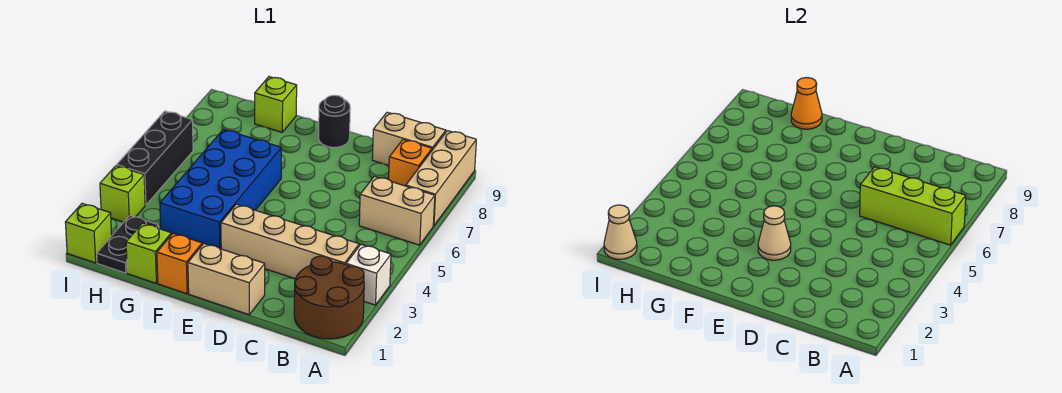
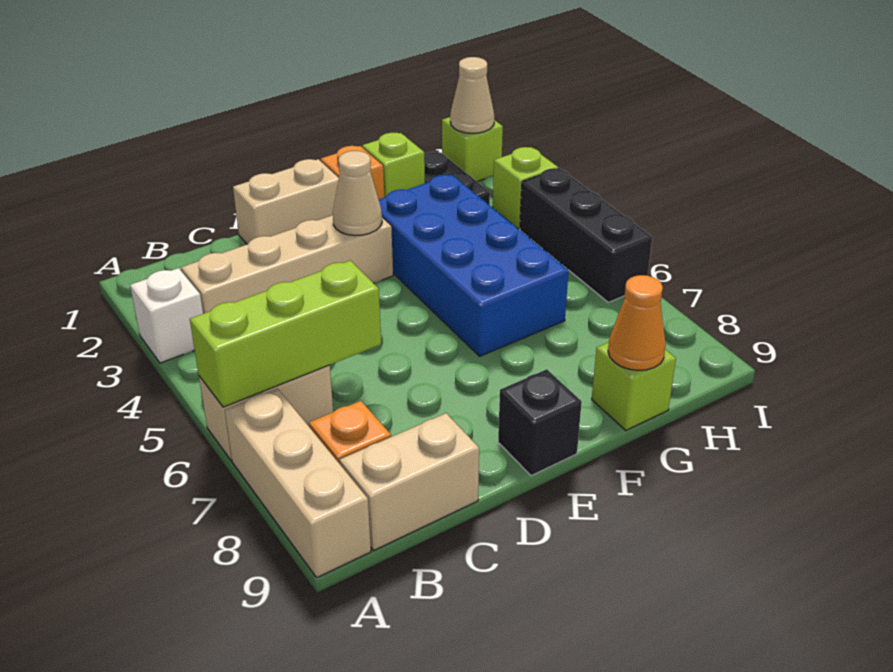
brown round brick A1:B2 level 1 -> none
black round brick E9 level 1 -> black brick E9 level 1

